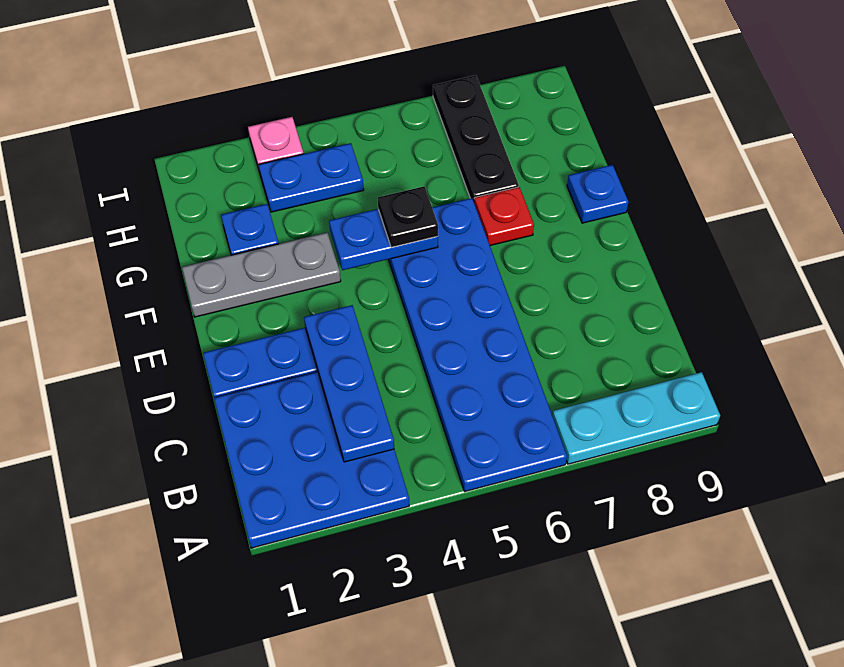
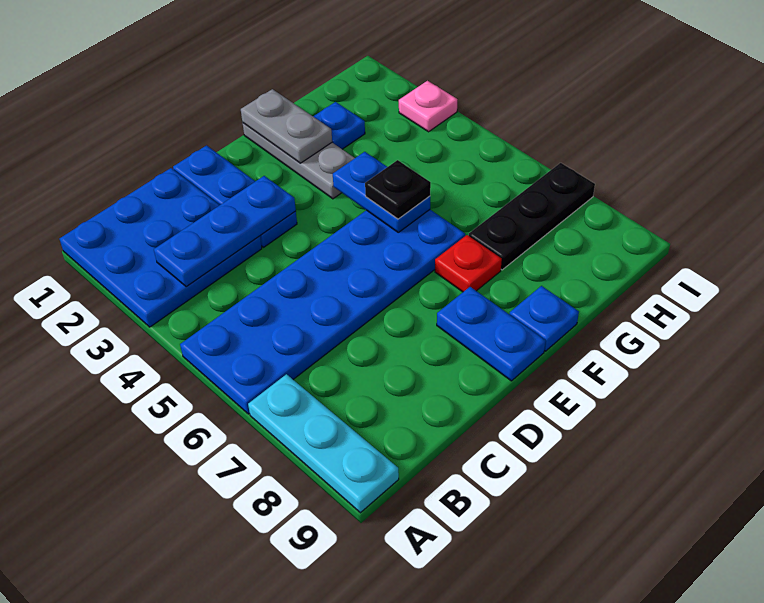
none -> grey plate F1:F2 level 2
blue plate H3:H4 level 1 -> blue plate E8:E9 level 1

